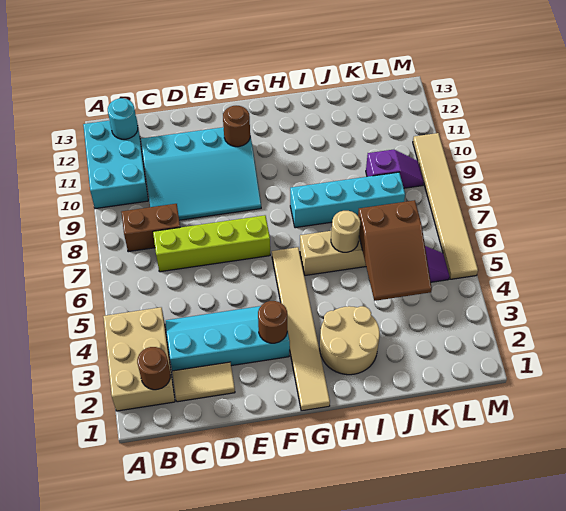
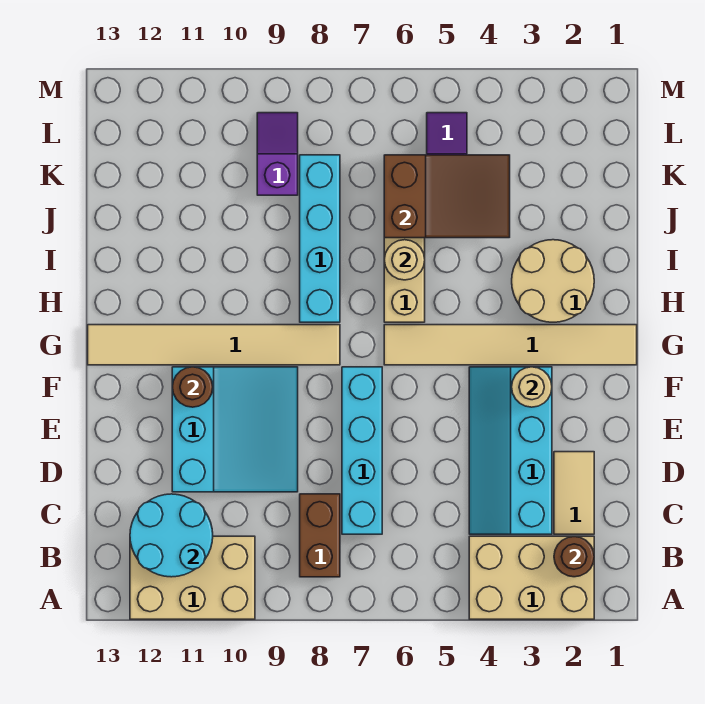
cyan brick A10:B12 level 1 -> tan brick A10:B12 level 1
cyan round brick B12 level 2 -> cyan round brick B11:C12 level 2
lime brick C7:F7 level 1 -> cyan brick C7:F7 level 1
cyan slope C9:F11 level 1 top 11 -> cyan slope D9:F11 level 1 top 11
brown round brick F3 level 2 -> tan round brick F3 level 2
tan tile M5:M10 level 1 -> tan tile G8:G13 level 1

